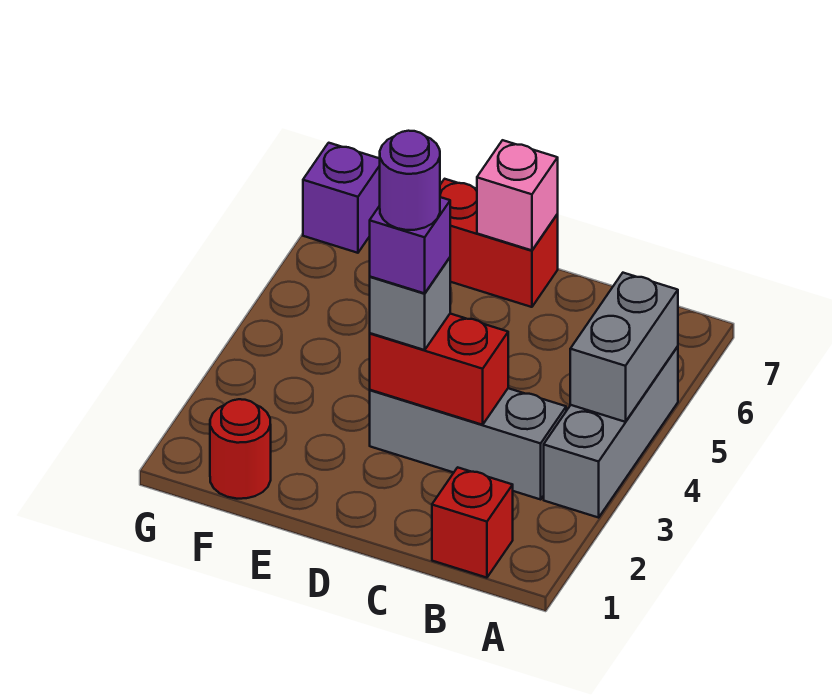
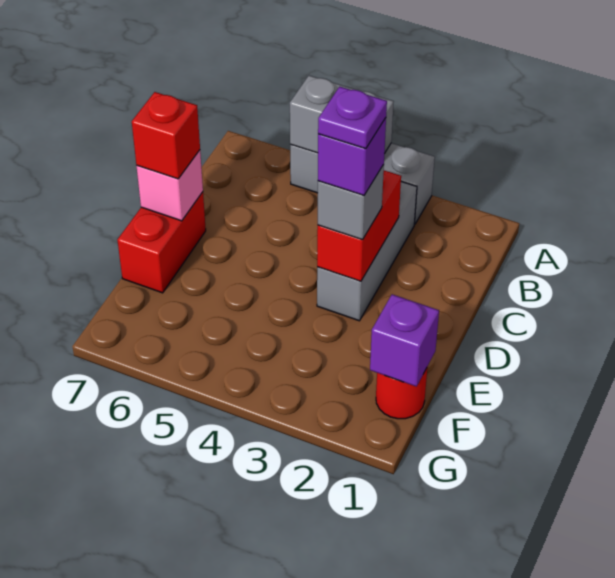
red brick B1 level 1 -> red brick D7 level 3
purple round brick D3 level 5 -> purple plate D3 level 5
purple brick G7 level 1 -> purple brick F1 level 2

